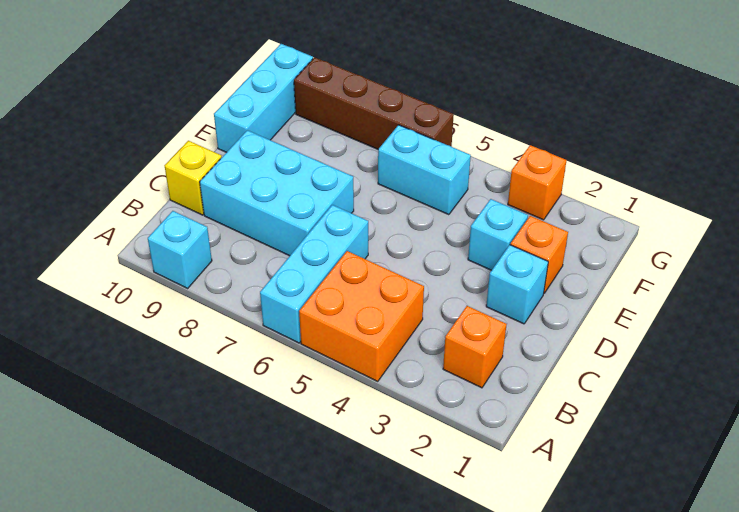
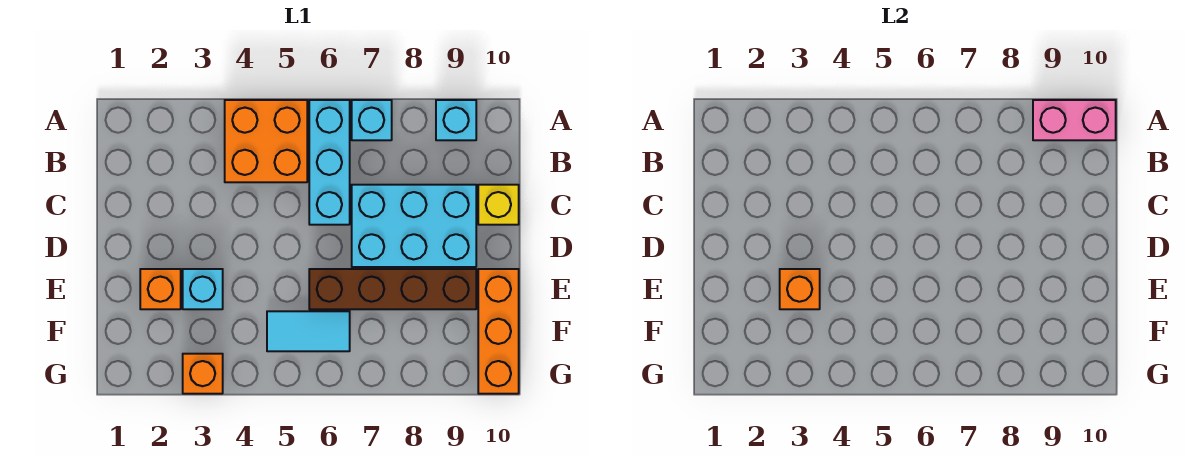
none -> pink brick A9:A10 level 2
orange brick B2 level 1 -> orange brick E3 level 2
cyan brick D2 level 1 -> cyan brick A7 level 1
cyan brick E10:G10 level 1 -> orange brick E10:G10 level 1
cyan brick F5:F6 level 1 -> cyan tile F5:F6 level 1
brown brick G6:G9 level 1 -> brown brick E6:E9 level 1

